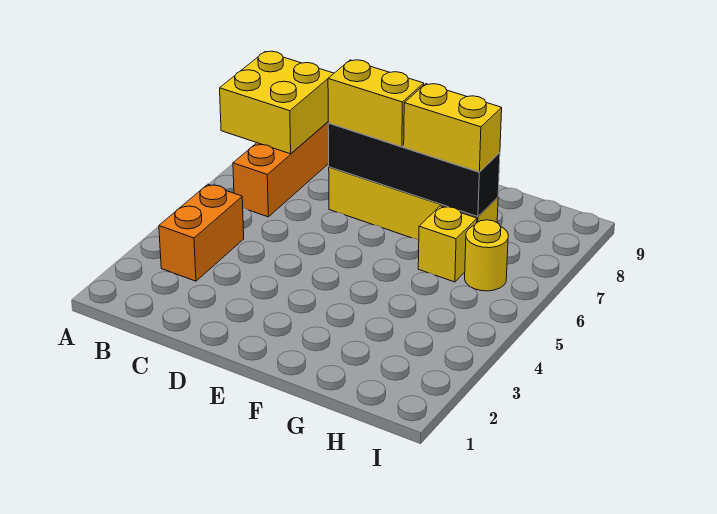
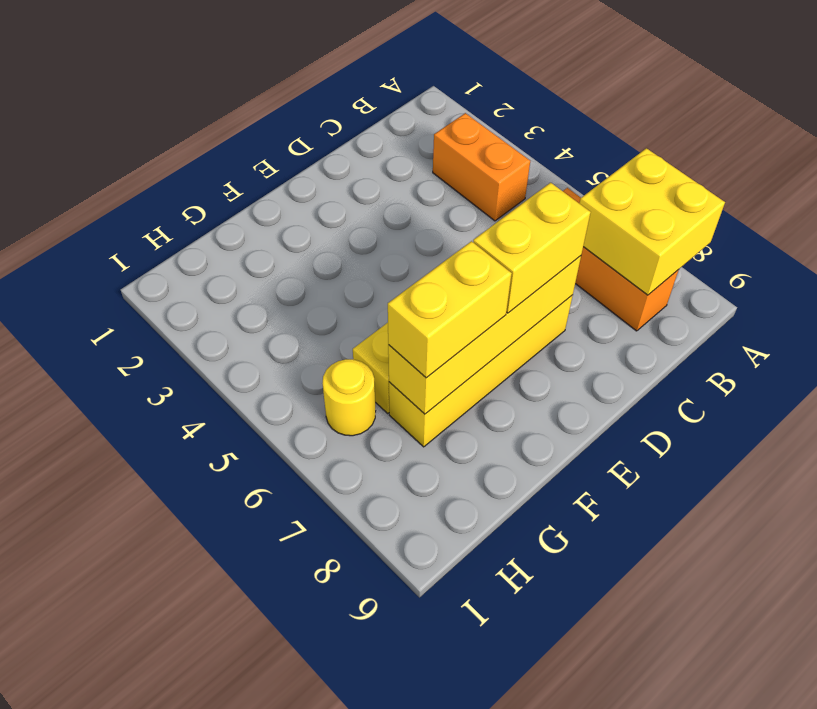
black brick D7:G7 level 2 -> yellow brick D7:G7 level 2

